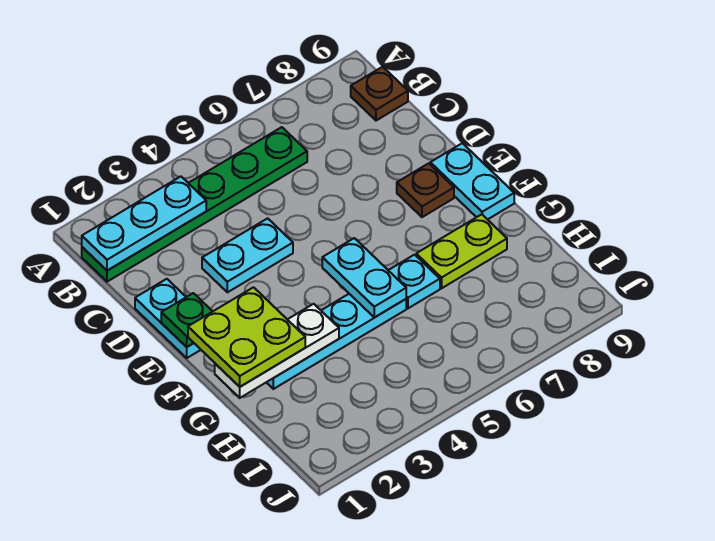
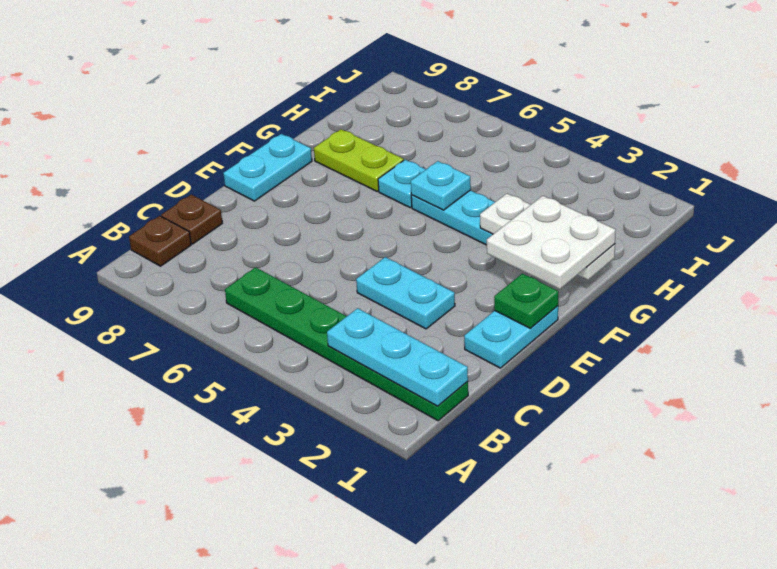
brown plate E8 level 1 -> brown plate C9 level 1
lime plate F1:G2 level 3 -> white plate F1:G2 level 3
cyan plate F5:G5 level 2 -> cyan plate G5 level 2

